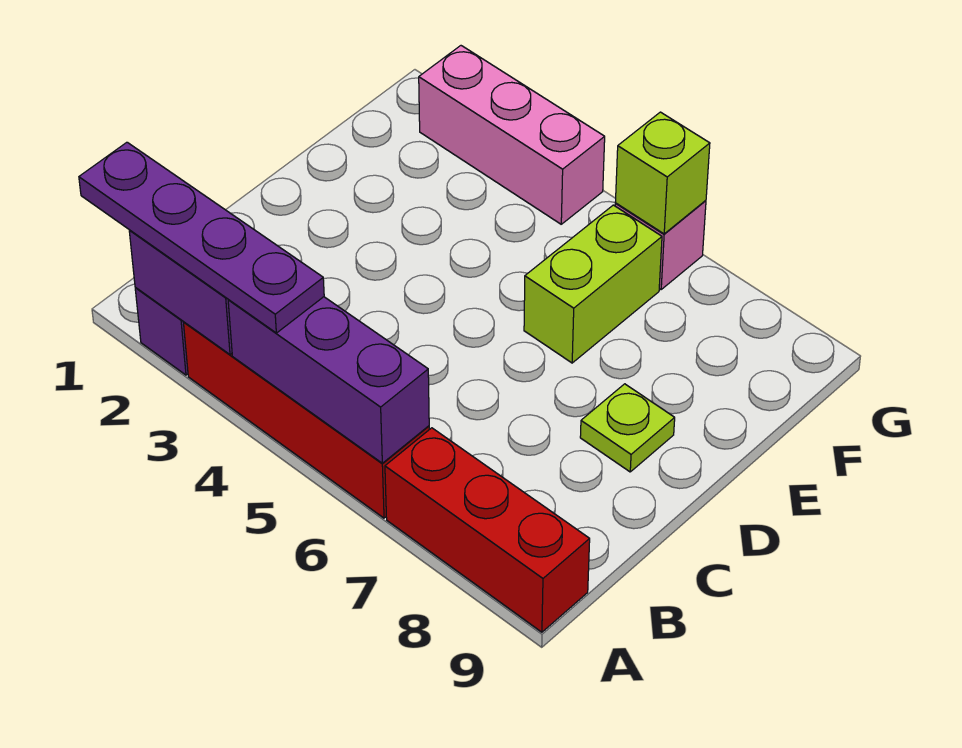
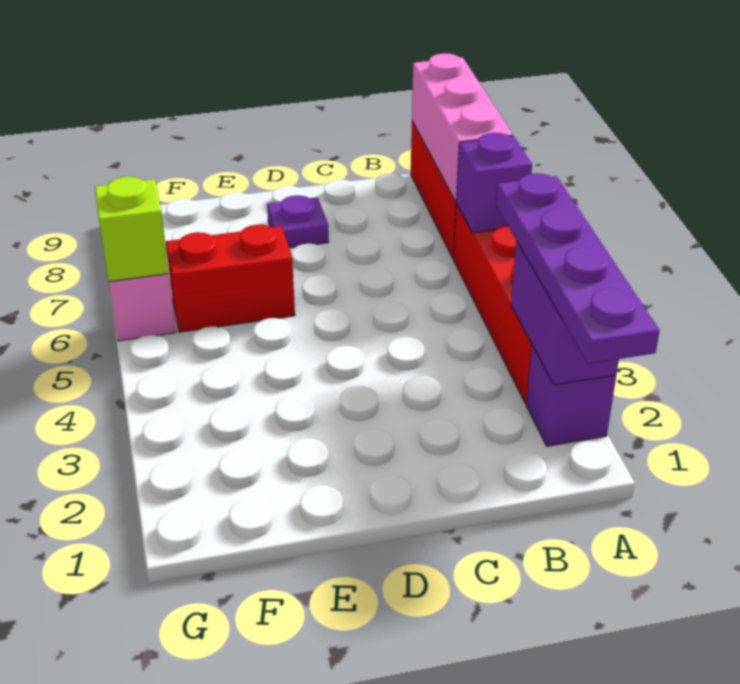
purple brick A4:A6 level 2 -> purple brick A6 level 2
lime plate D8 level 1 -> purple plate D8 level 1
lime brick E6:F6 level 1 -> red brick E6:F6 level 1
pink brick G2:G4 level 1 -> pink brick A7:A9 level 2

